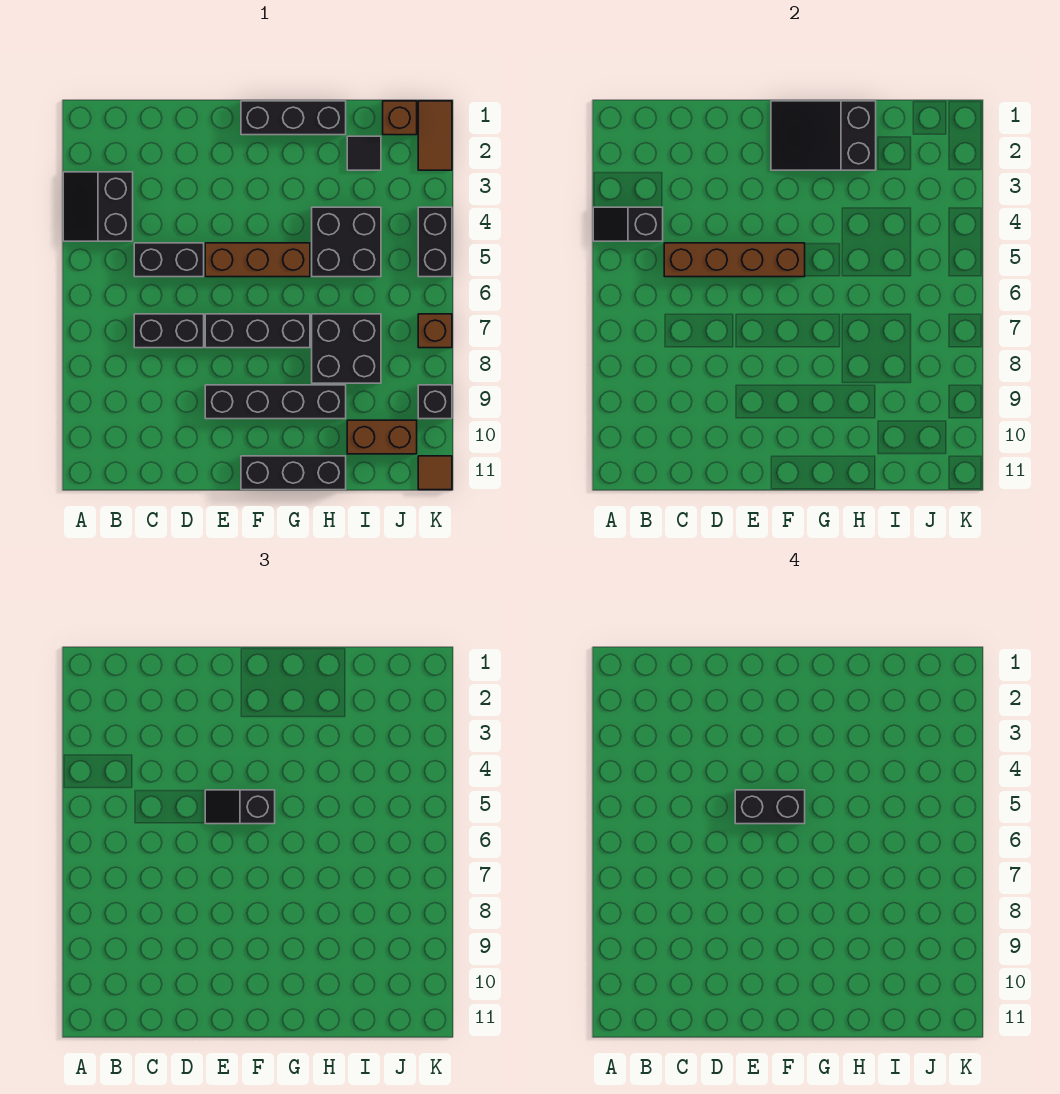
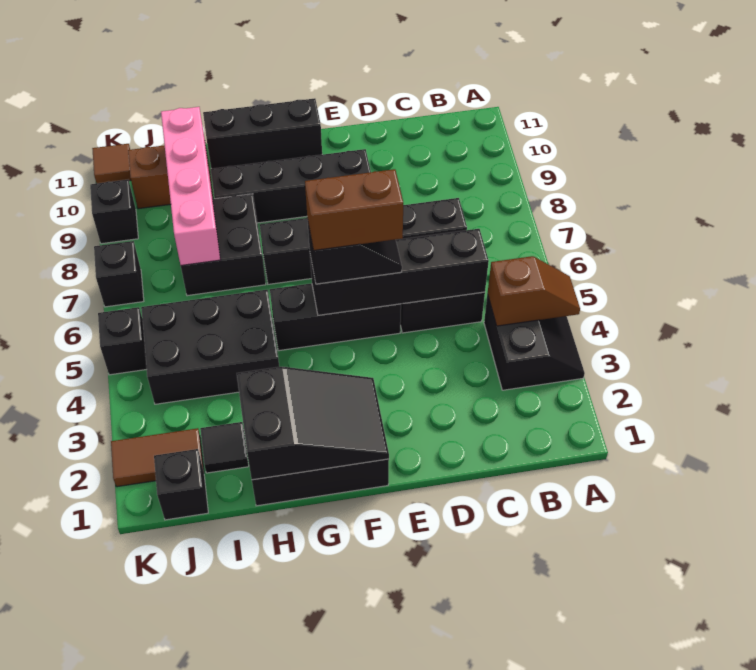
black slope A4:B4 level 2 top B -> brown slope A4:B4 level 2 top B
brown brick C5:F5 level 2 -> black brick C5:F5 level 2
brown brick E5:G5 level 1 -> black brick E5:G5 level 1
black brick E5:F5 level 4 -> brown brick E5:F5 level 4
black brick H4:I5 level 1 -> black brick H4:J5 level 1
none -> pink brick I7:I10 level 2
brown brick J1 level 1 -> black brick J1 level 1
brown tile K1:K2 level 1 -> brown tile J2:K2 level 1
black brick K4:K5 level 1 -> black brick K5 level 1
brown brick K7 level 1 -> black brick K7 level 1

